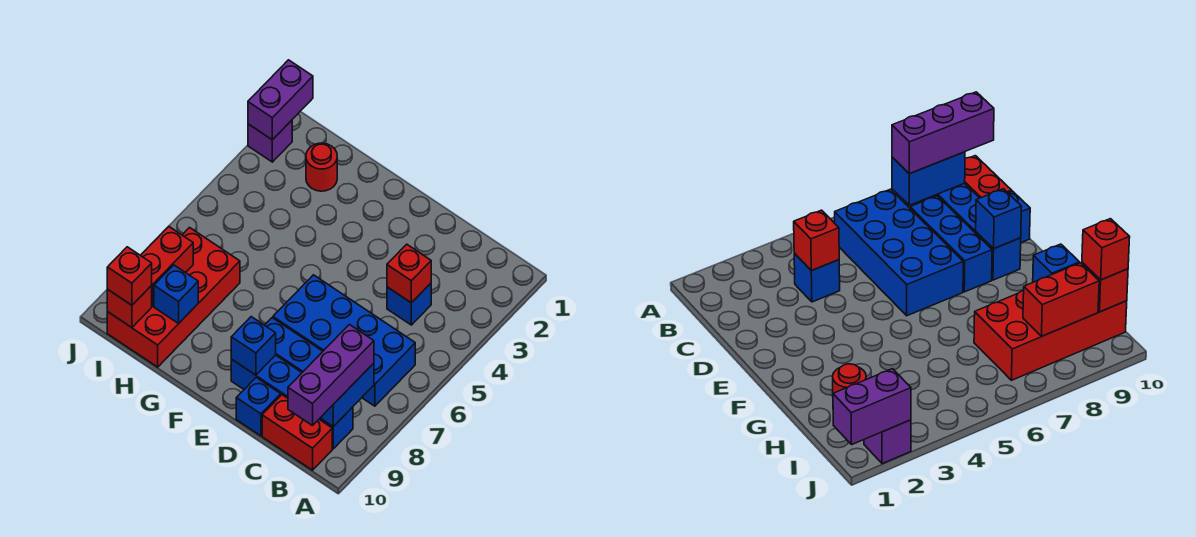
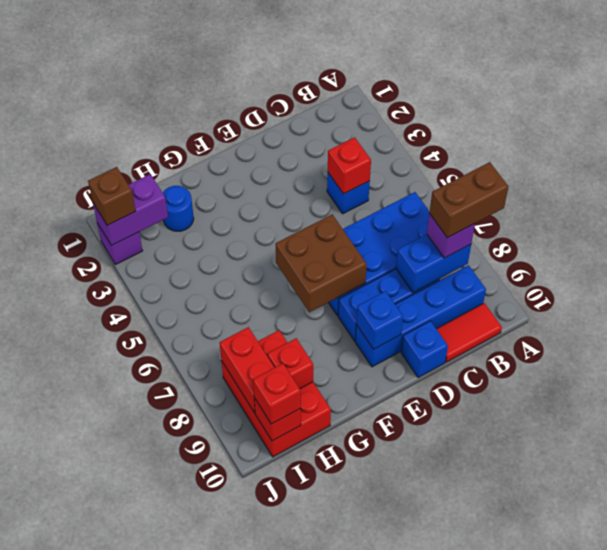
none -> brown brick A8:B8 level 4
blue brick B8:B9 level 2 -> blue brick B8:C8 level 2
purple brick B8:B10 level 3 -> purple brick B8 level 3
red brick B10:C10 level 1 -> red tile B10:C10 level 1
none -> brown brick E6:F7 level 2
red round brick H2 level 1 -> blue round brick H2 level 1
red brick H7:I10 level 1 -> red brick H8:I10 level 1
blue brick H9 level 2 -> red brick H9 level 2
purple brick J1:J2 level 2 -> purple brick I2:J2 level 2
none -> brown brick J2 level 3

